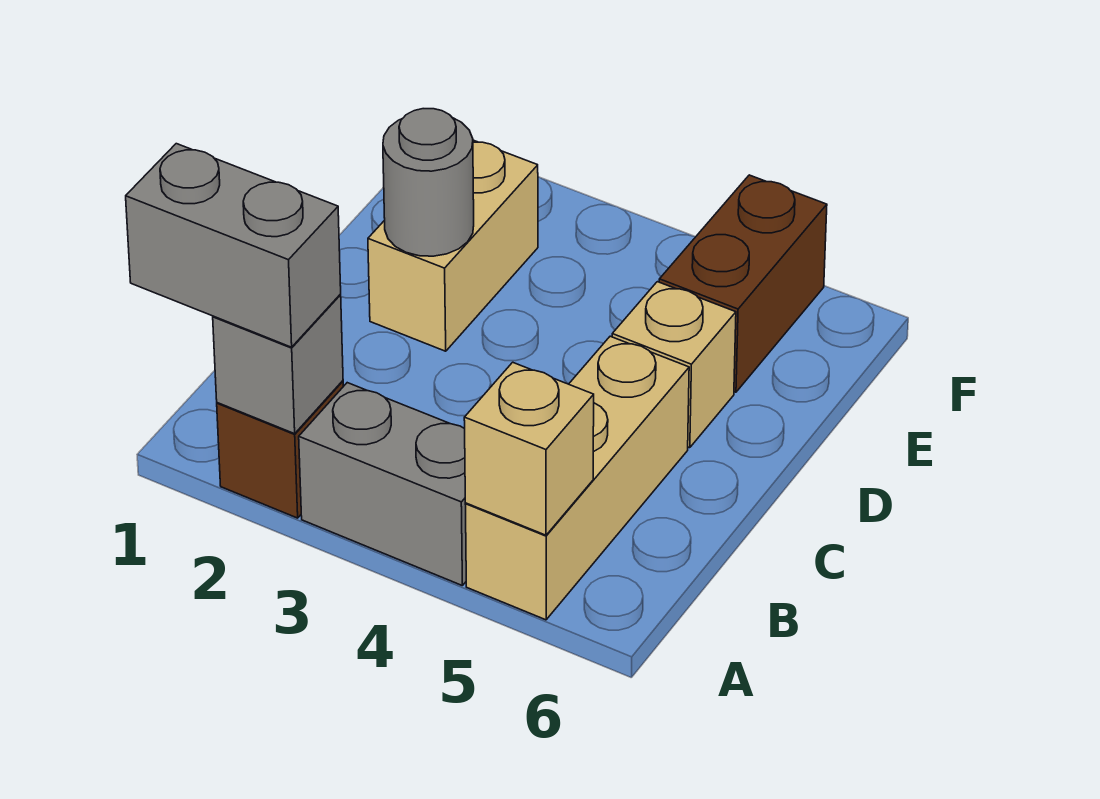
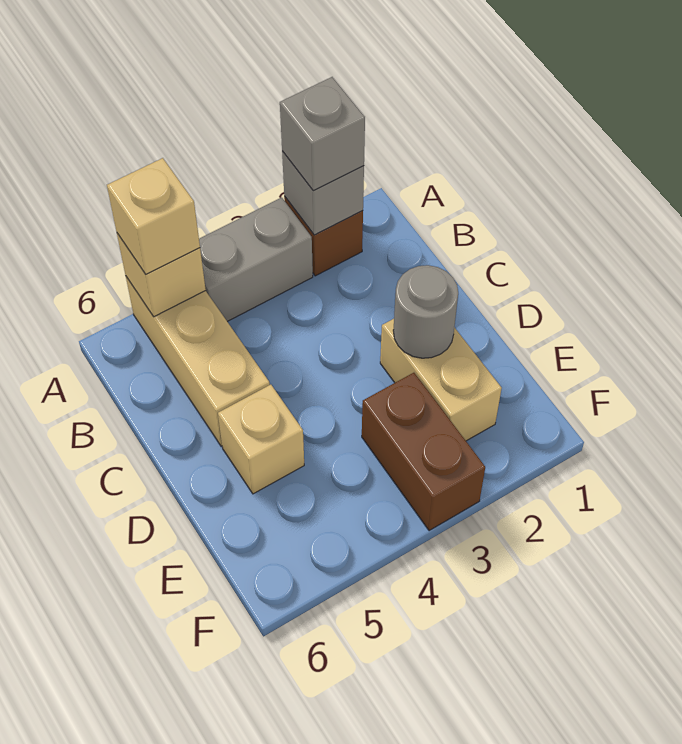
grey brick A1:A2 level 3 -> grey brick A2 level 3
none -> tan brick A5 level 3
brown brick E5:F5 level 1 -> brown brick E3:F3 level 1

